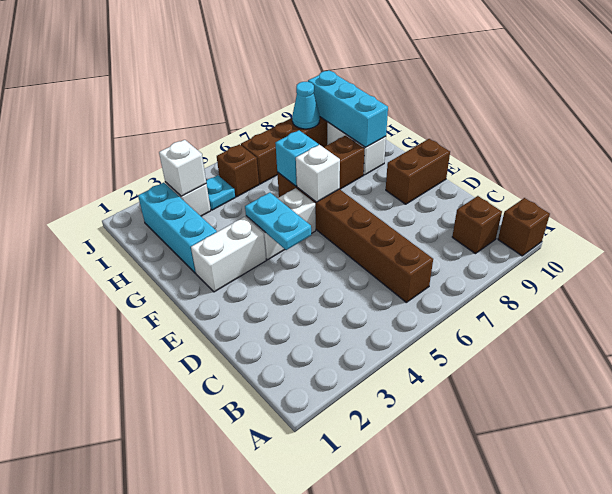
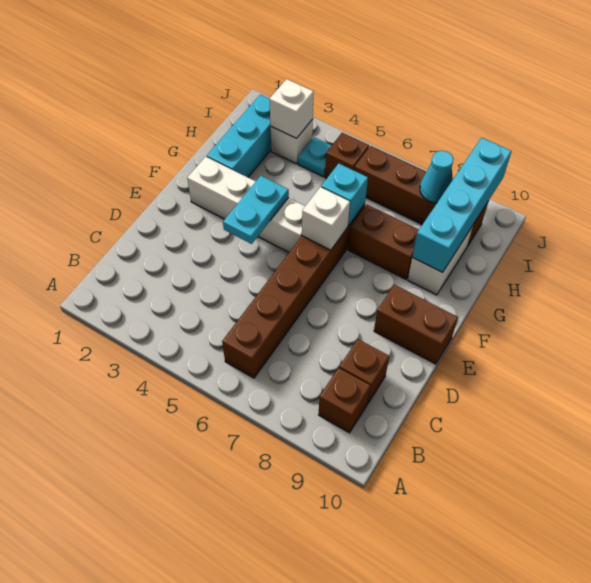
brown brick A10 level 1 -> brown brick C9 level 1
cyan brick G9:I9 level 2 -> cyan brick G9:J9 level 2

